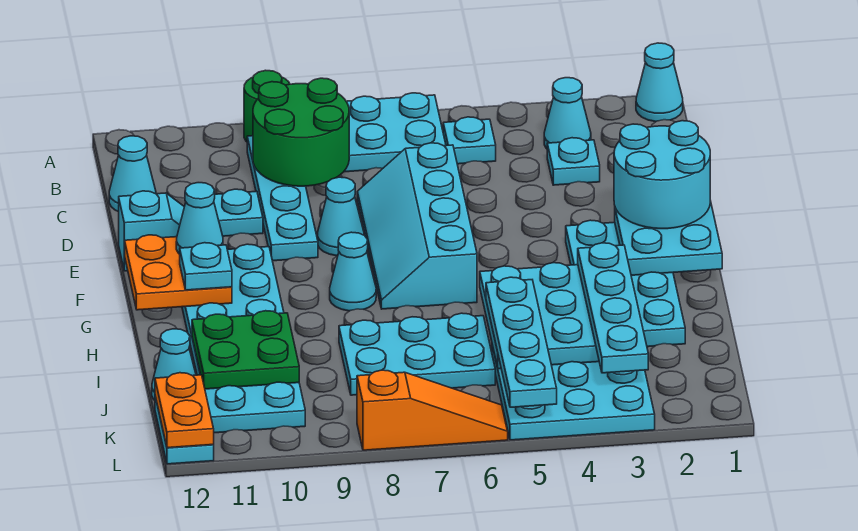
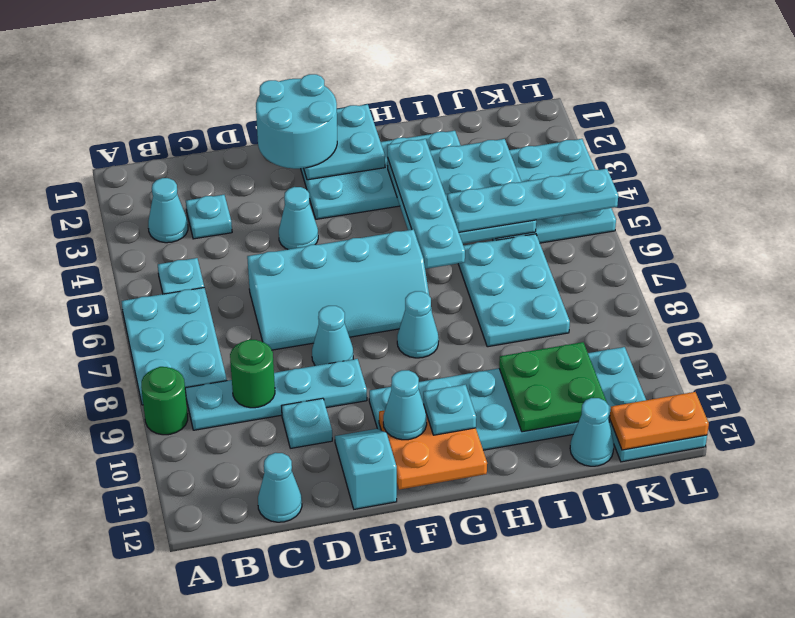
cyan cone A1 level 1 -> cyan cone E4 level 1
green round brick B8:C9 level 2 -> green round brick C9 level 2
cyan plate H3:K3 level 3 -> cyan plate H3:H6 level 3
orange slope L6:L8 level 1 top 8 -> none

